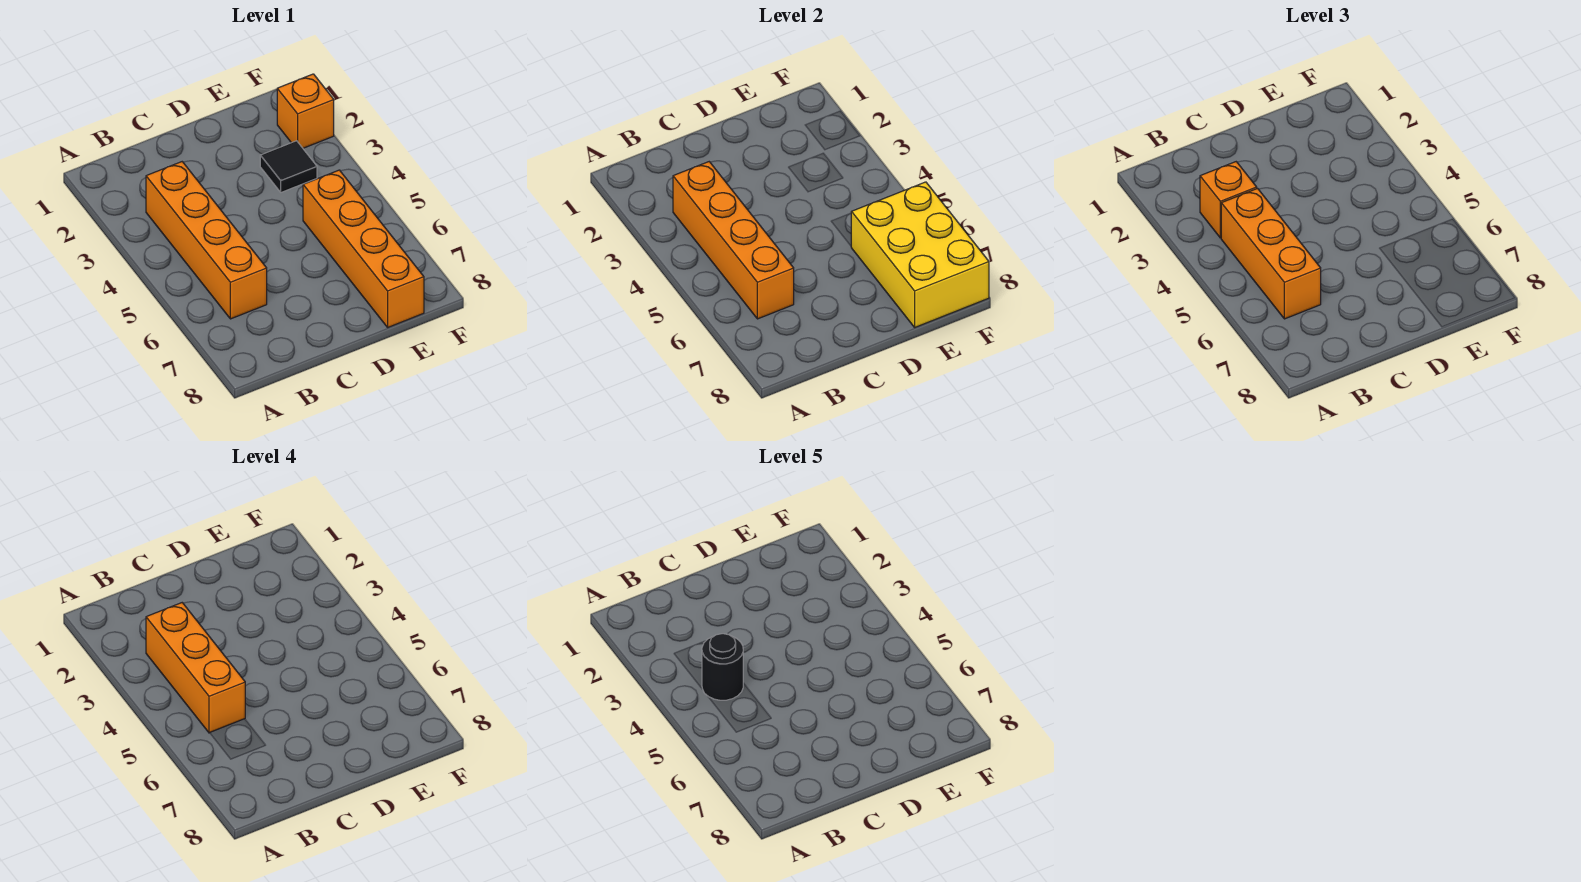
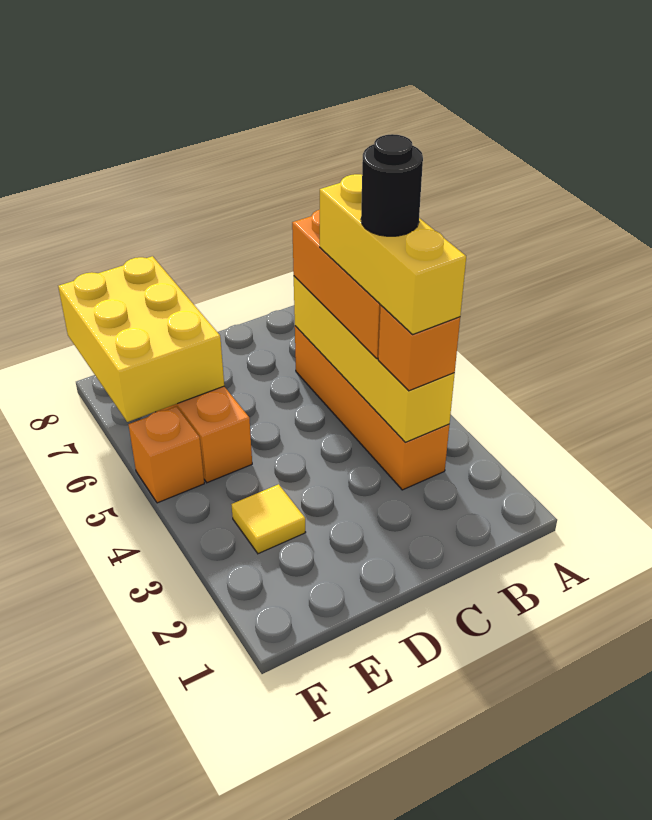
orange brick B3:B6 level 2 -> yellow brick B3:B6 level 2
orange brick B3:B5 level 4 -> yellow brick B3:B5 level 4
black tile E3 level 1 -> yellow tile E3 level 1
orange brick F2 level 1 -> orange brick F5 level 1

